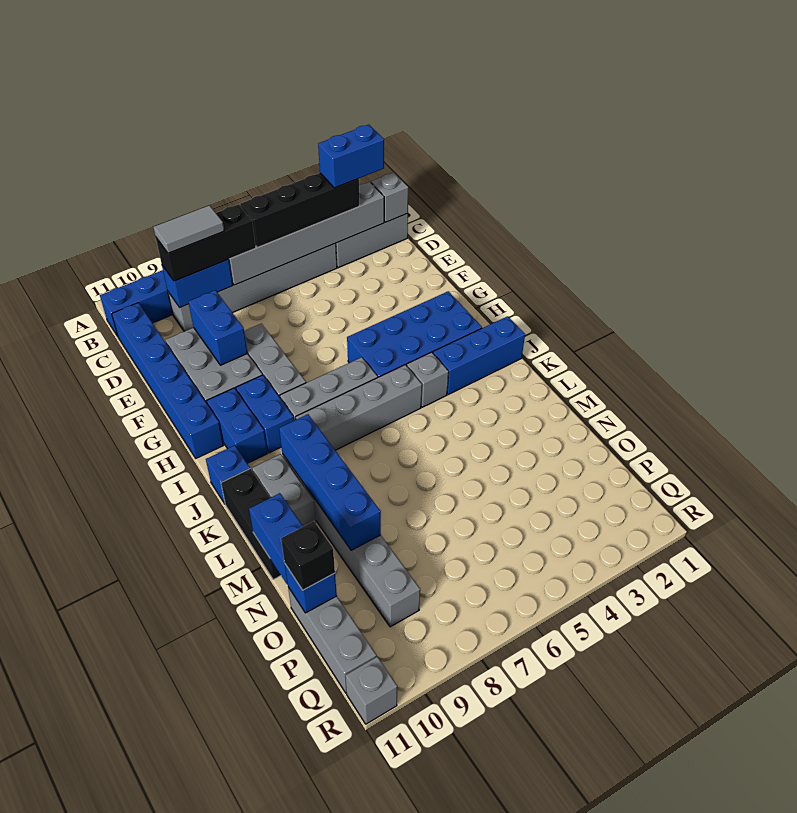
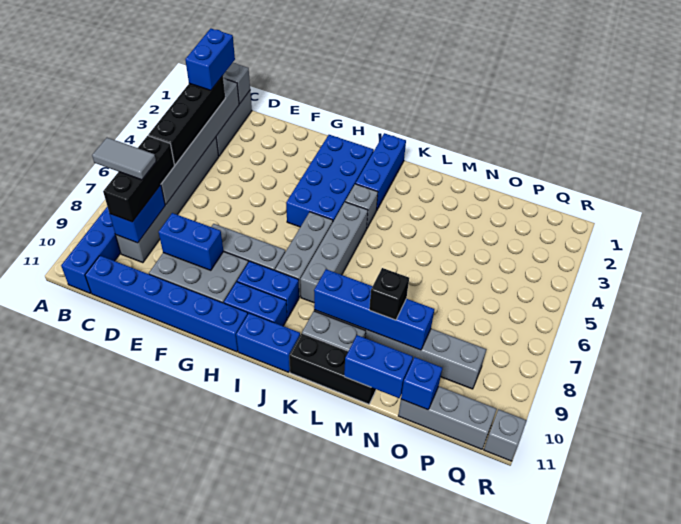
grey tile C8:C9 level 4 -> grey tile B8:C8 level 4
blue brick J11 level 1 -> blue brick I11:J11 level 1
black brick O11 level 3 -> black brick M9 level 3

